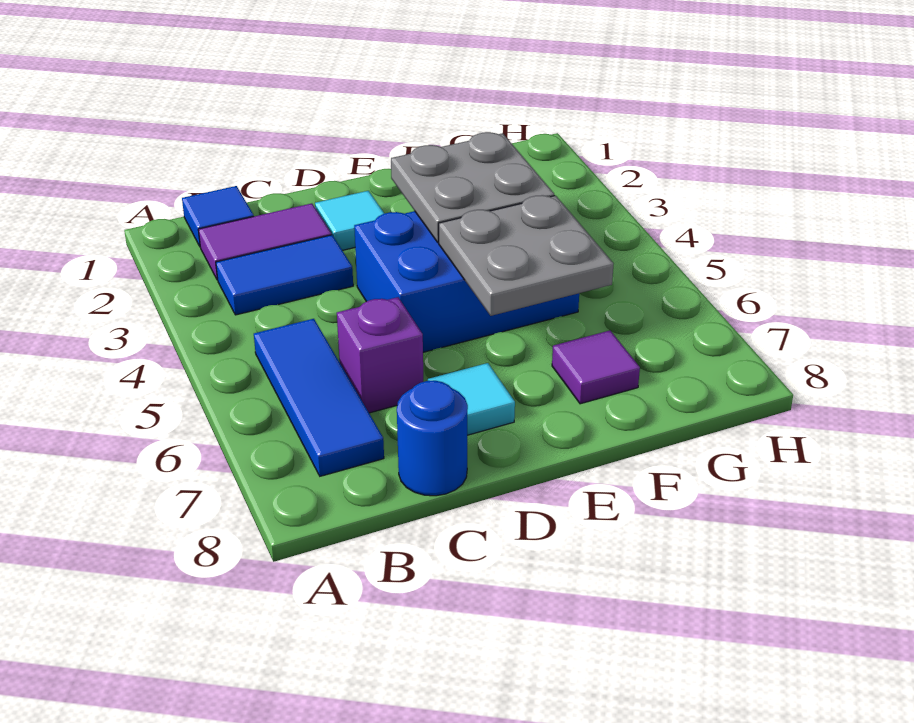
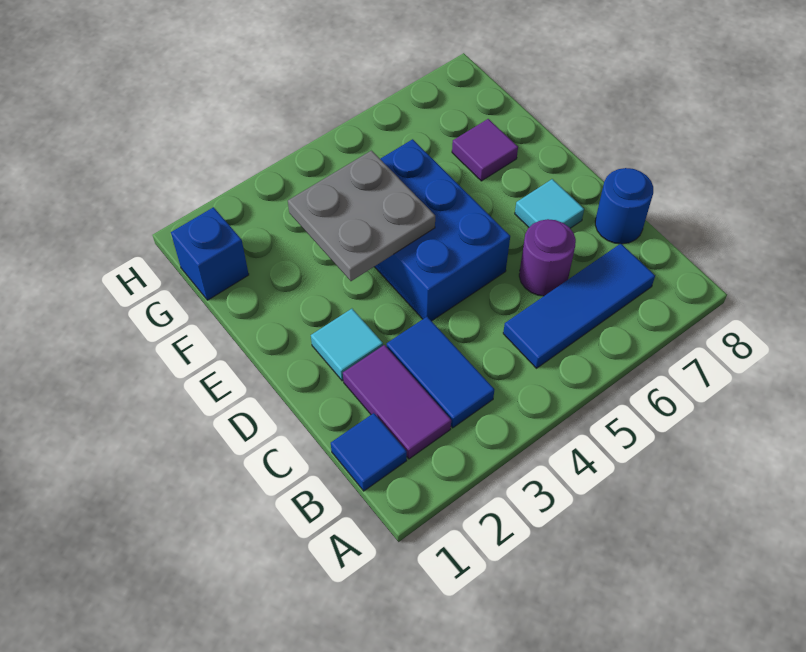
purple brick C6 level 1 -> purple round brick C6 level 1
grey plate E5:F6 level 2 -> none
none -> blue brick G1 level 1

